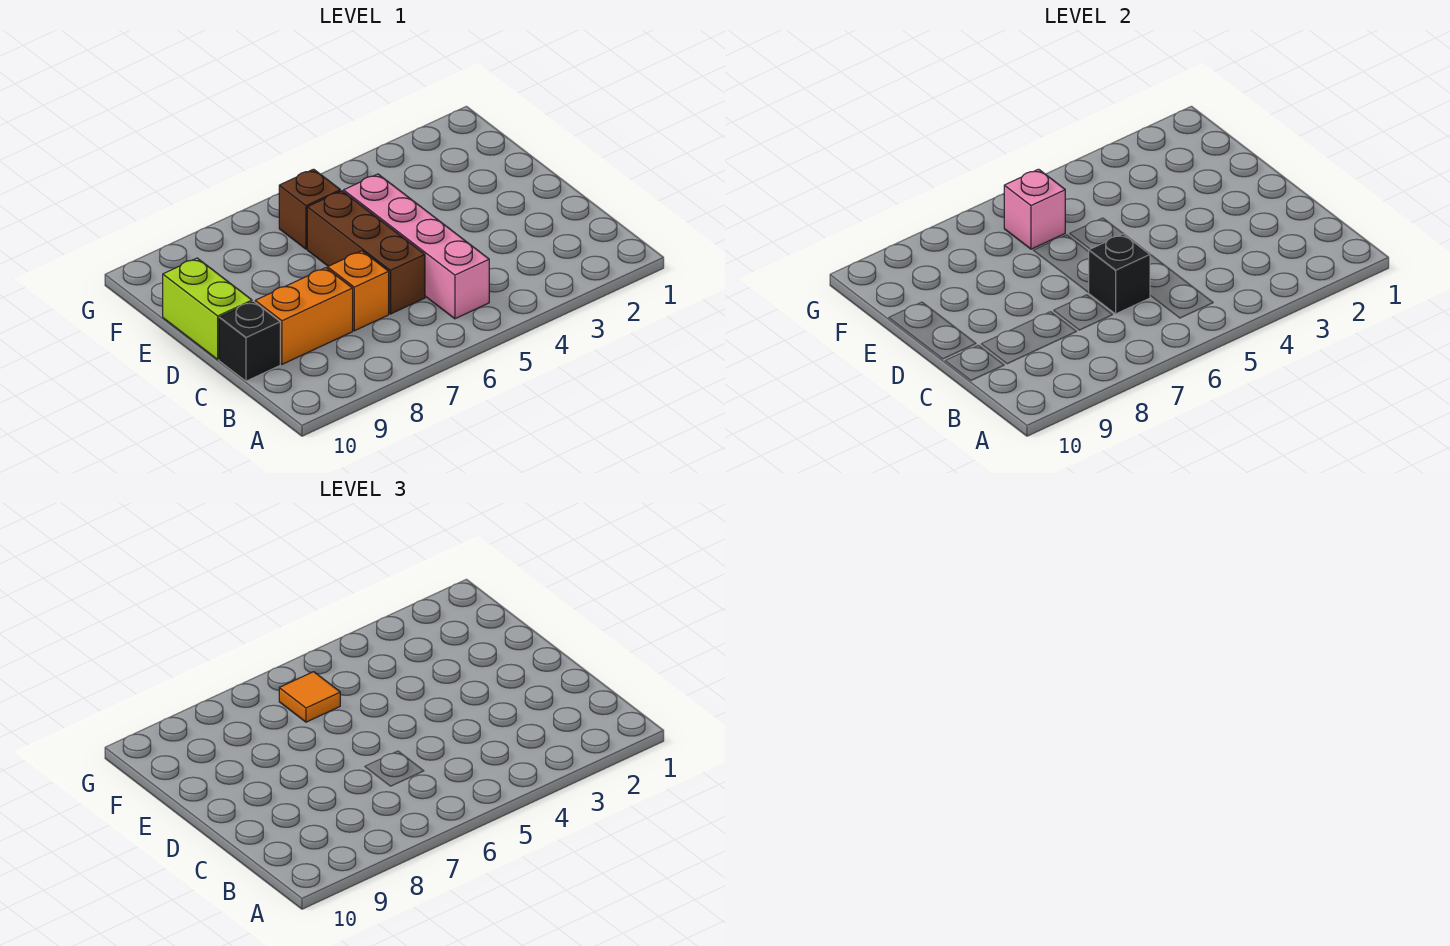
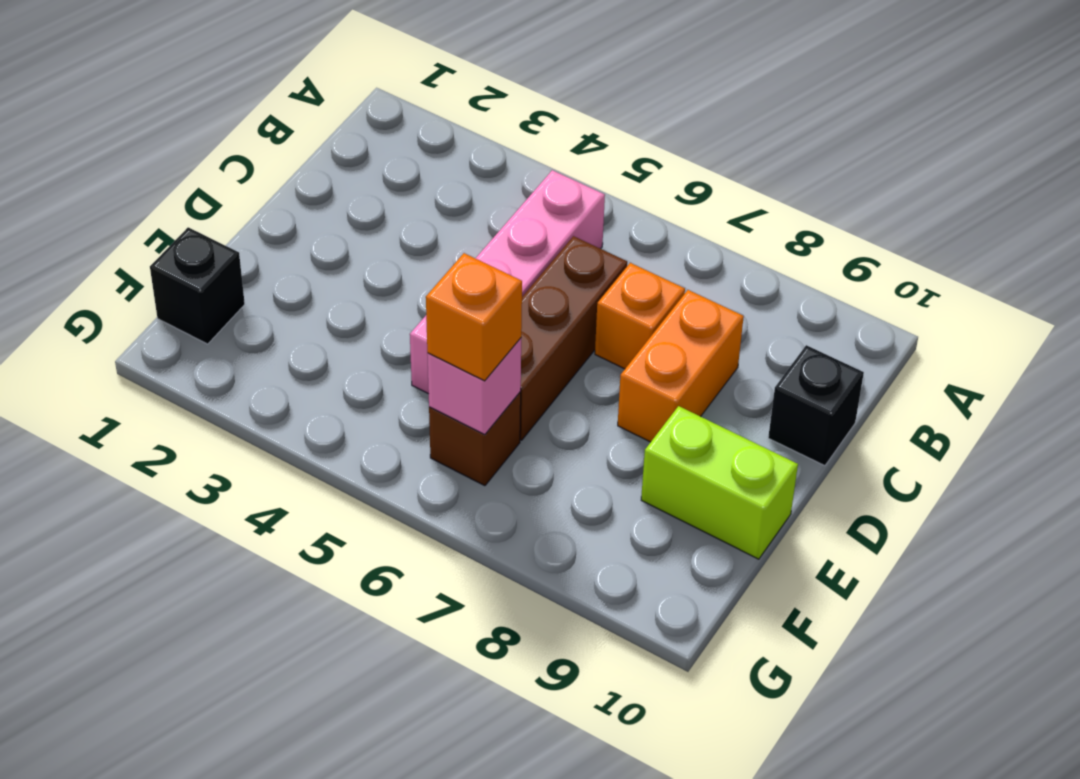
black brick C6 level 2 -> black brick F1 level 1
orange brick C8:C9 level 1 -> orange brick C8:D8 level 1
lime brick D10:E10 level 1 -> lime brick E9:E10 level 1
orange tile F6 level 3 -> orange brick F6 level 3

